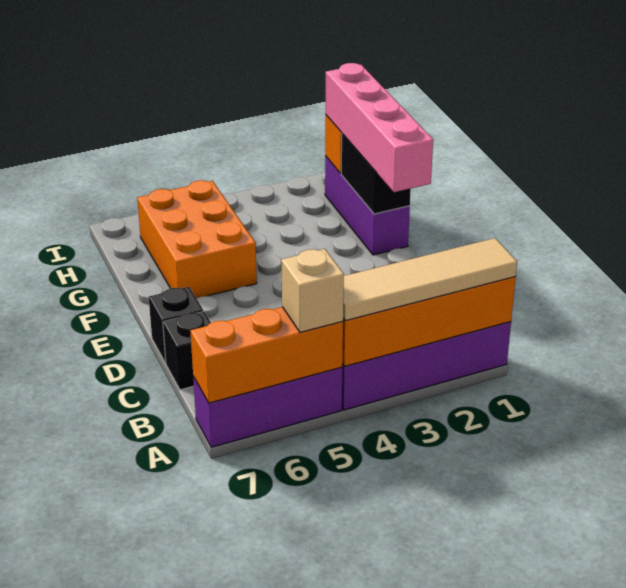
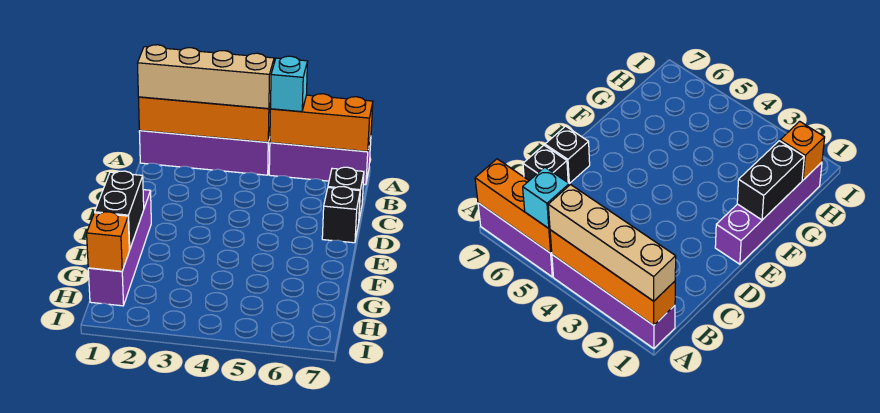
tan tile A1:A4 level 3 -> tan brick A1:A4 level 3
tan brick A5 level 3 -> cyan brick A5 level 3
pink brick E1:H1 level 3 -> none
purple brick F1:H1 level 1 -> purple brick E1:H1 level 1
orange brick F5:H6 level 1 -> none

